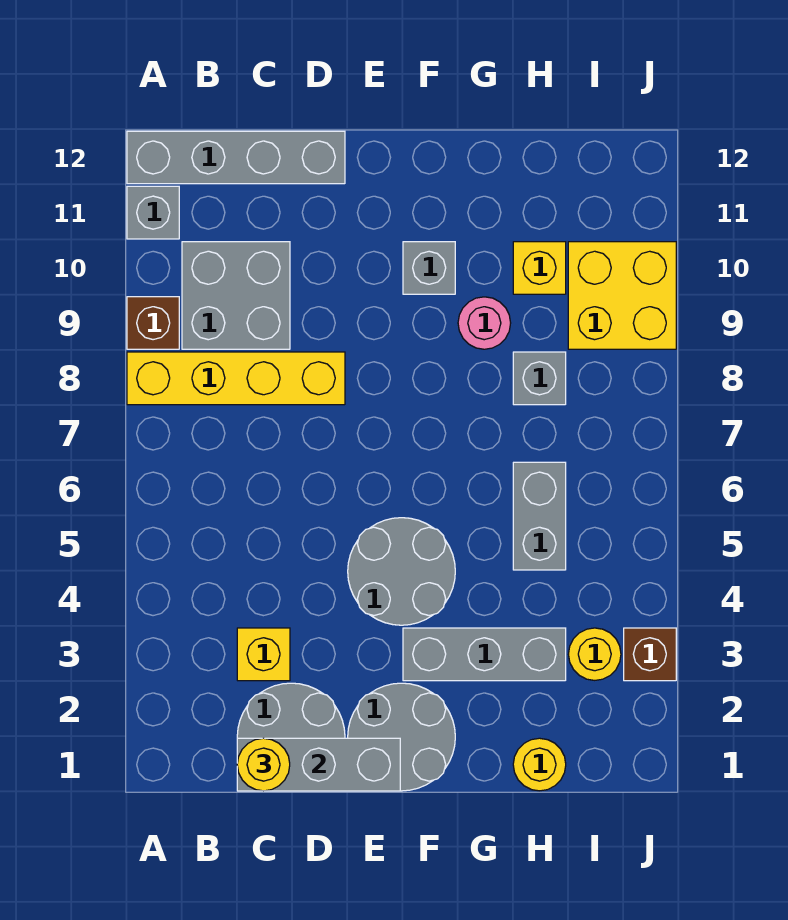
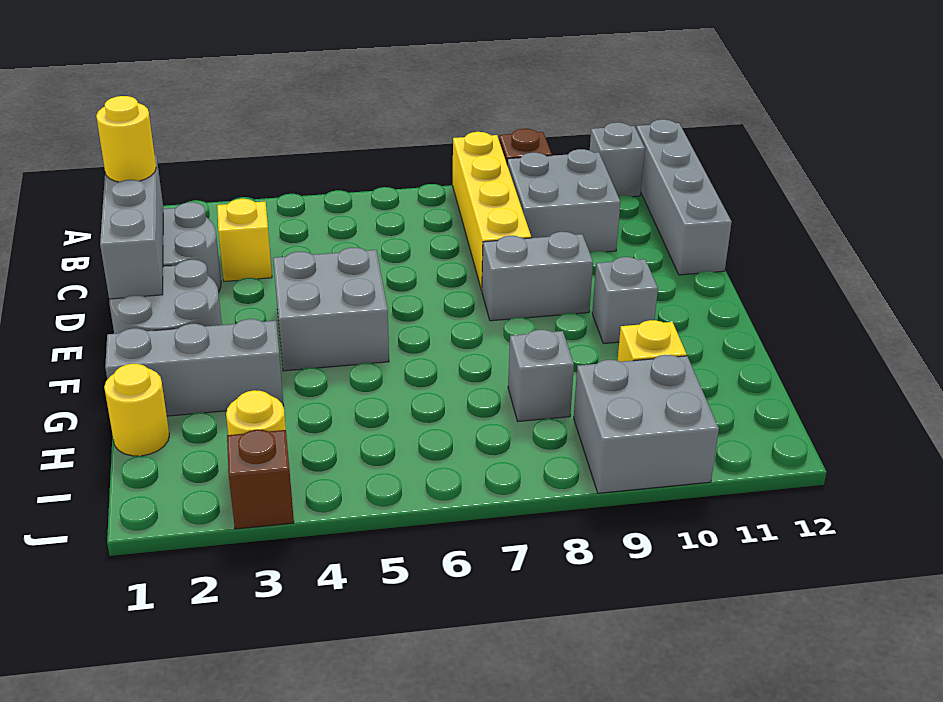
grey round brick E4:F5 level 1 -> grey brick E4:F5 level 1
grey brick F3:H3 level 1 -> grey brick G1:G3 level 1
pink round brick G9 level 1 -> none
grey brick H5:H6 level 1 -> grey brick E8:E9 level 1
yellow brick I9:J10 level 1 -> grey brick I9:J10 level 1

